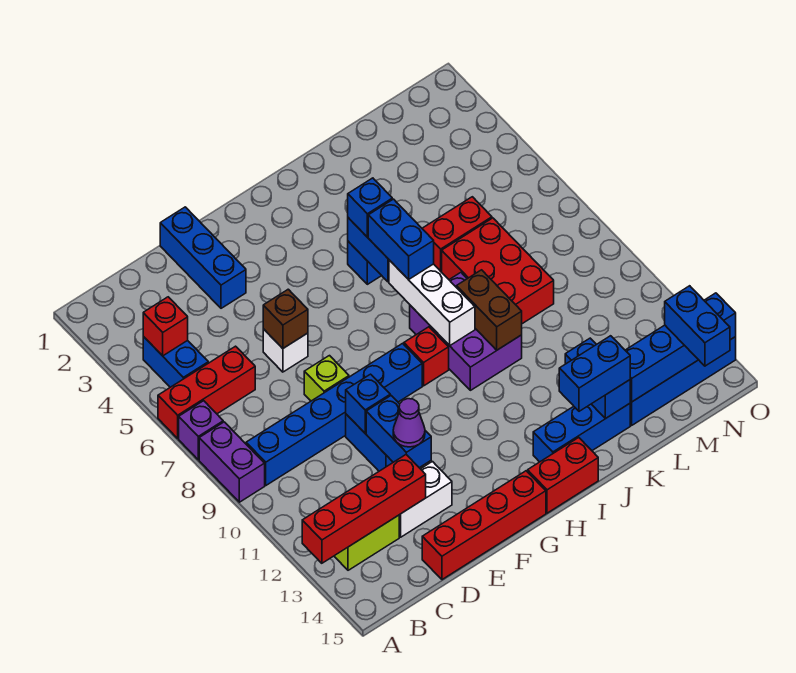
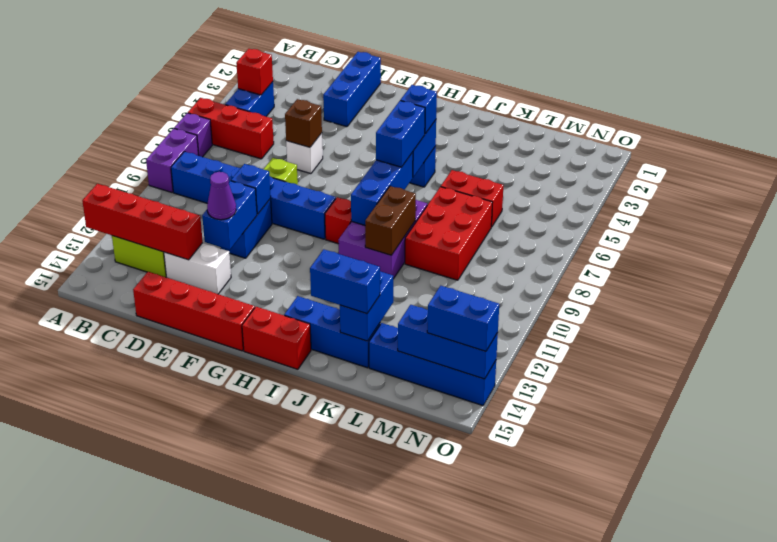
white brick I7:I9 level 2 -> blue brick I7:I9 level 2
blue brick L14:O14 level 2 -> blue brick M14:O14 level 2
blue brick N14:N15 level 3 -> blue brick N14:O14 level 3

